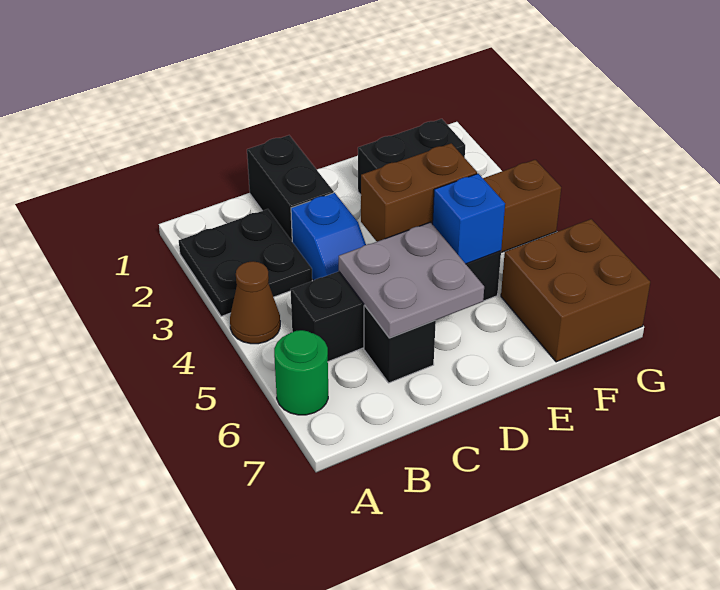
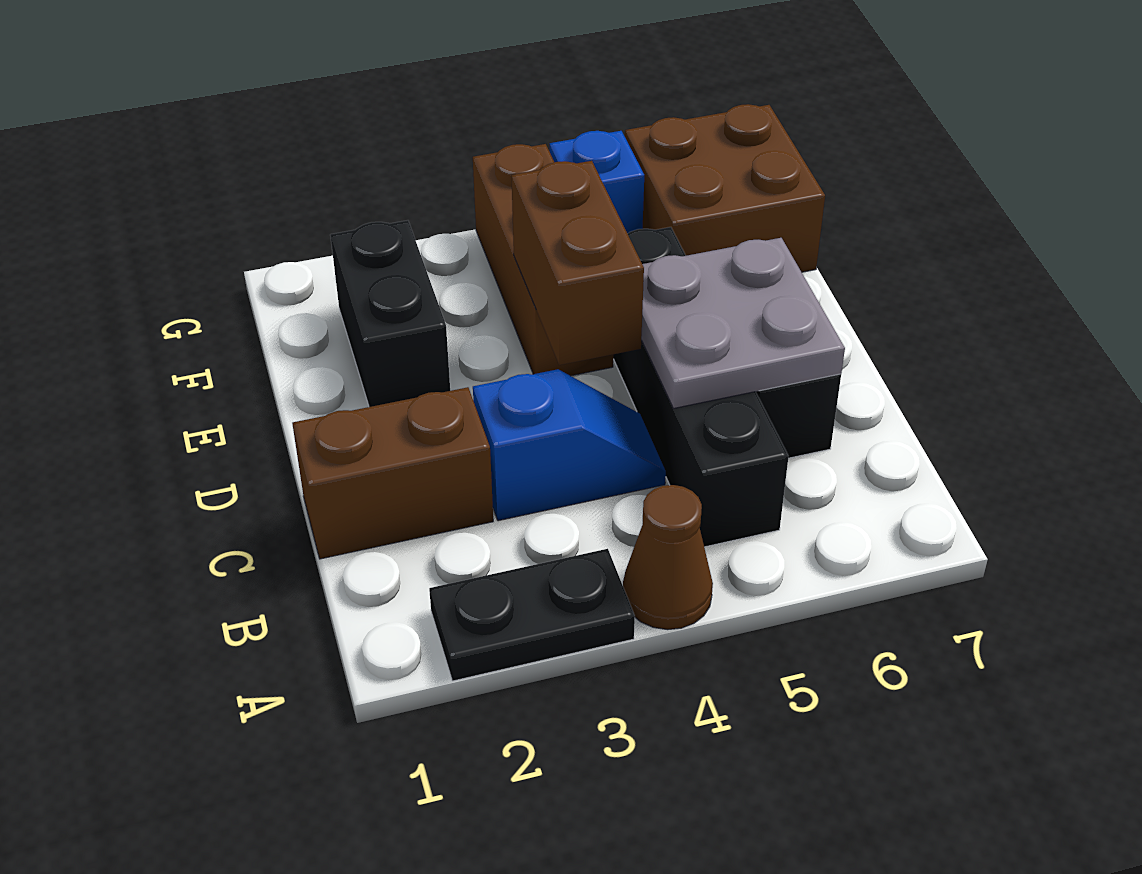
black plate A2:B3 level 1 -> black plate A2:A3 level 1
green round brick A6 level 1 -> none
black brick C1:C2 level 1 -> brown brick C1:C2 level 1
blue brick E5 level 2 -> blue brick G5 level 1

